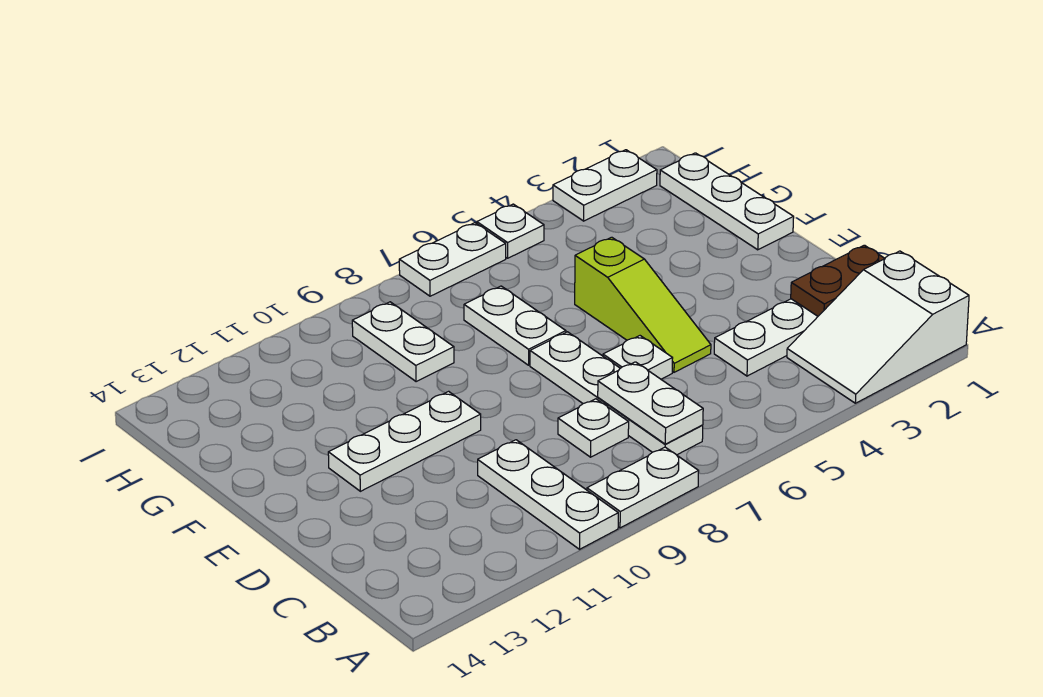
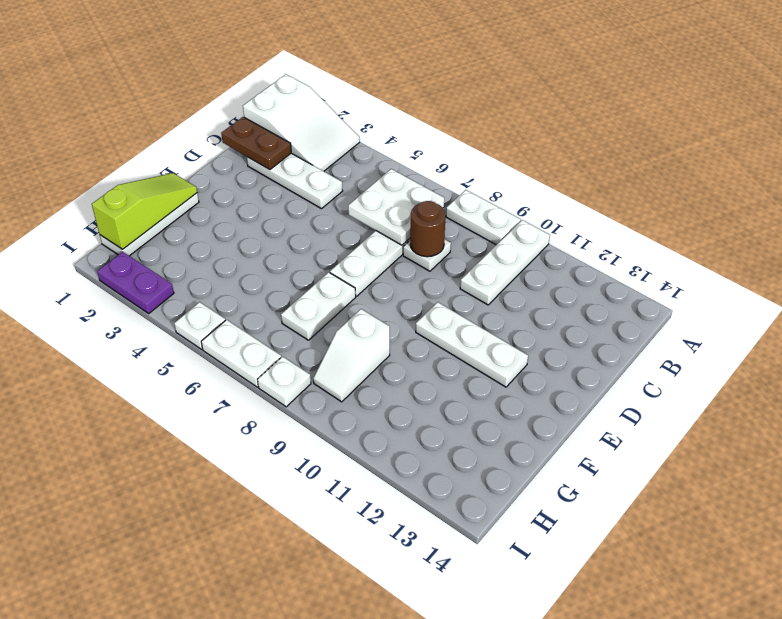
white plate B7:C7 level 2 -> white plate B6:C7 level 2
none -> brown round brick C8 level 2
lime slope D5:F5 level 1 top F -> lime slope F1:H1 level 2 top H
white plate D6 level 1 -> white plate I8 level 1
white plate G9:H9 level 1 -> white slope G9:H9 level 1 top G
white plate I2:I3 level 1 -> purple plate I2:I3 level 1

